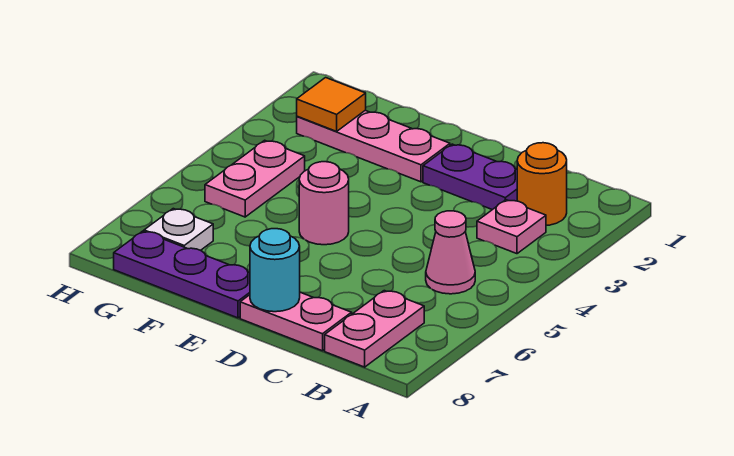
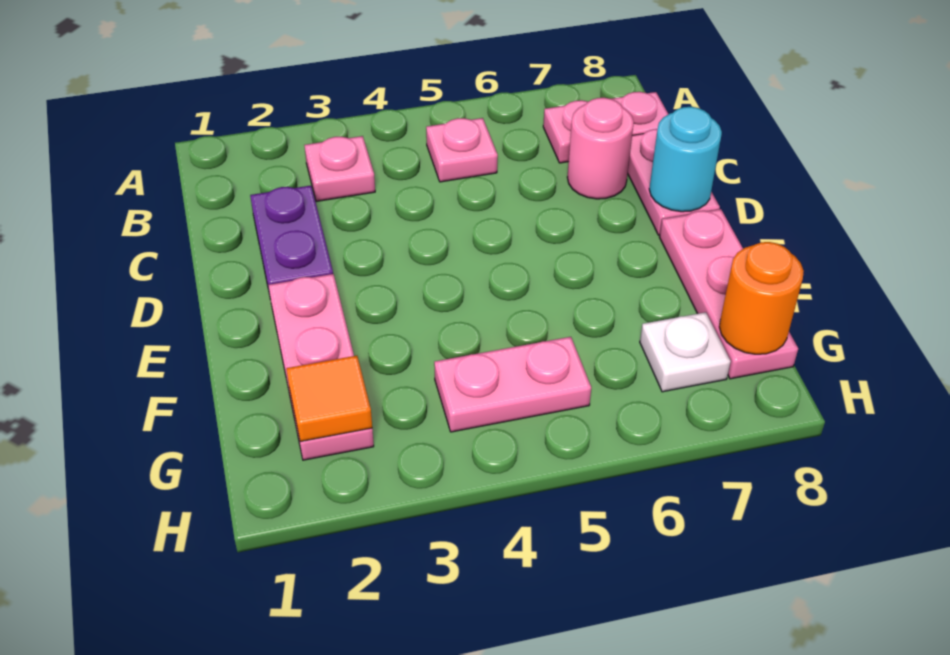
orange round brick B2 level 1 -> orange round brick G8 level 2
pink cone B5 level 1 -> pink plate B5 level 1
pink round brick E5 level 1 -> pink round brick C7 level 1
purple plate E8:G8 level 1 -> pink plate E8:G8 level 1

